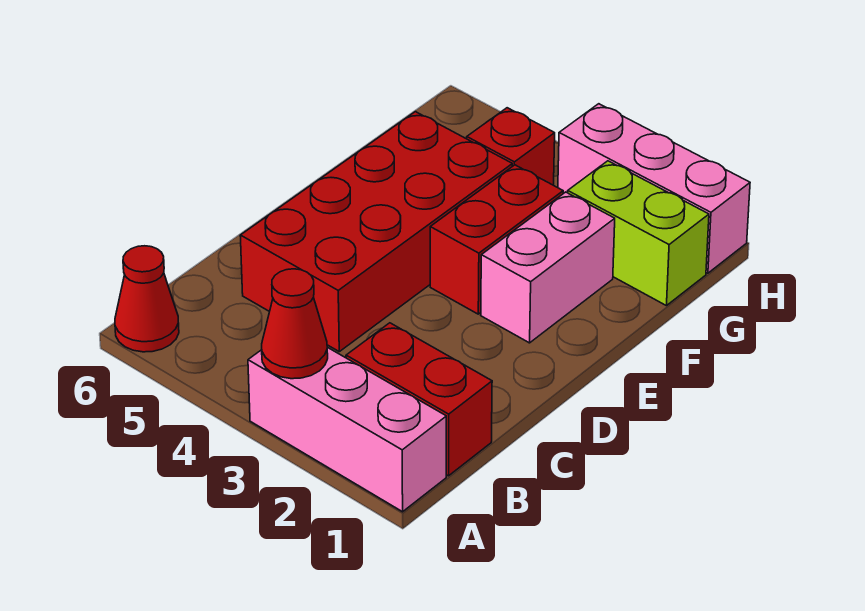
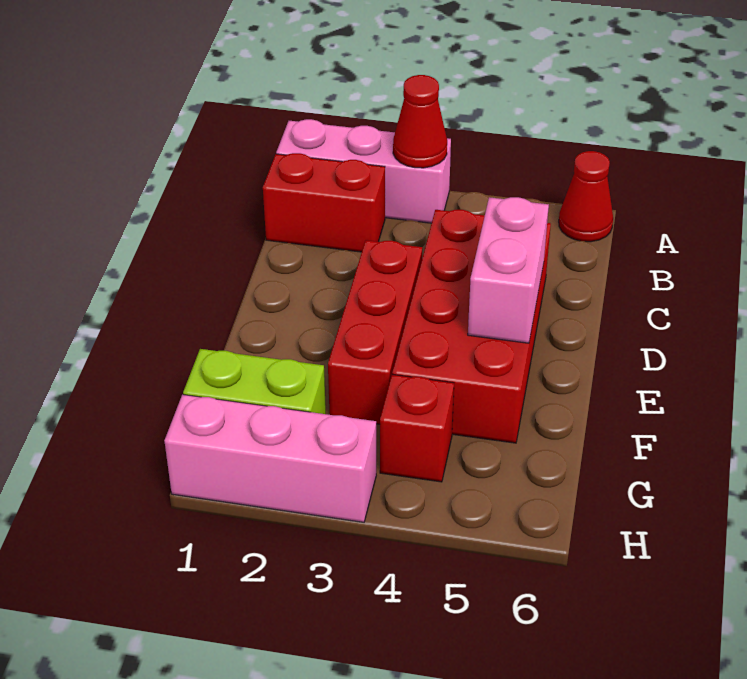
pink brick E2:F2 level 1 -> pink brick D5:E5 level 2
red brick E3:F3 level 1 -> red brick D3:F3 level 1

